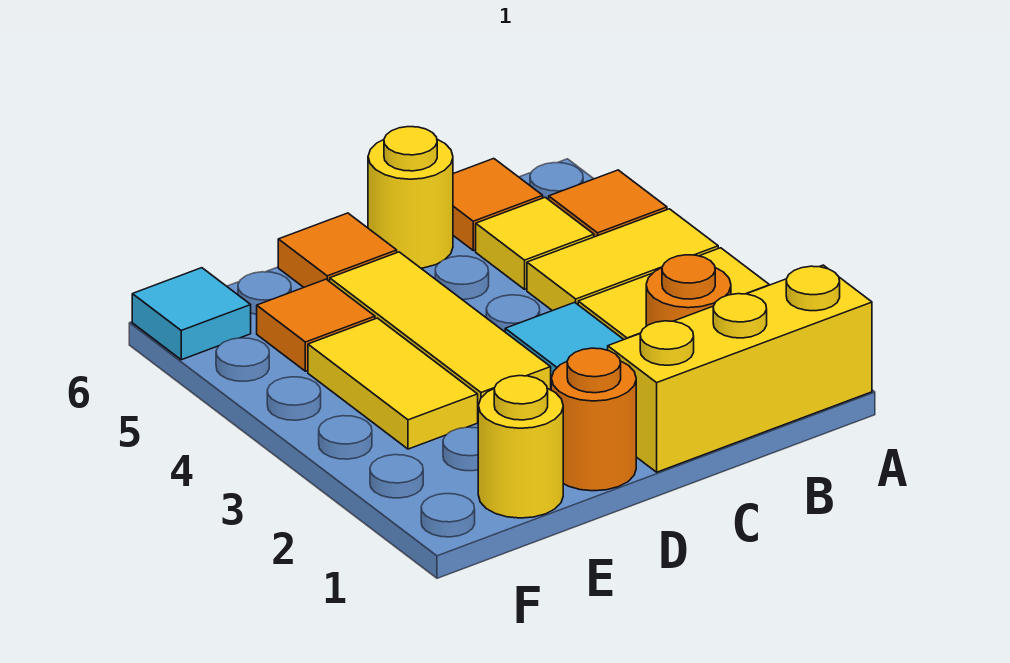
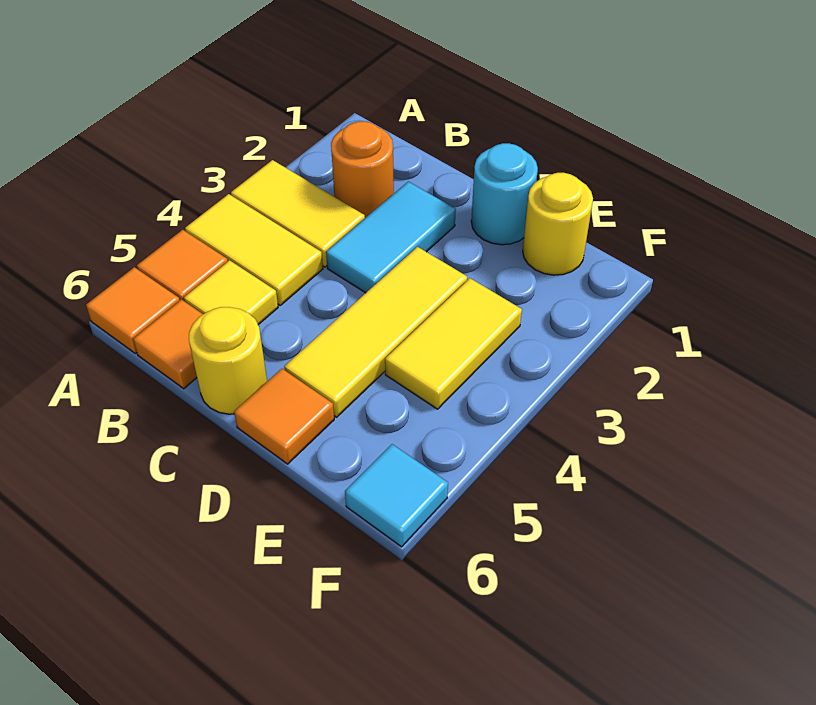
yellow brick A1:C1 level 1 -> none
orange round brick D1 level 1 -> cyan round brick D1 level 1
orange tile E5 level 1 -> orange tile A6 level 1

